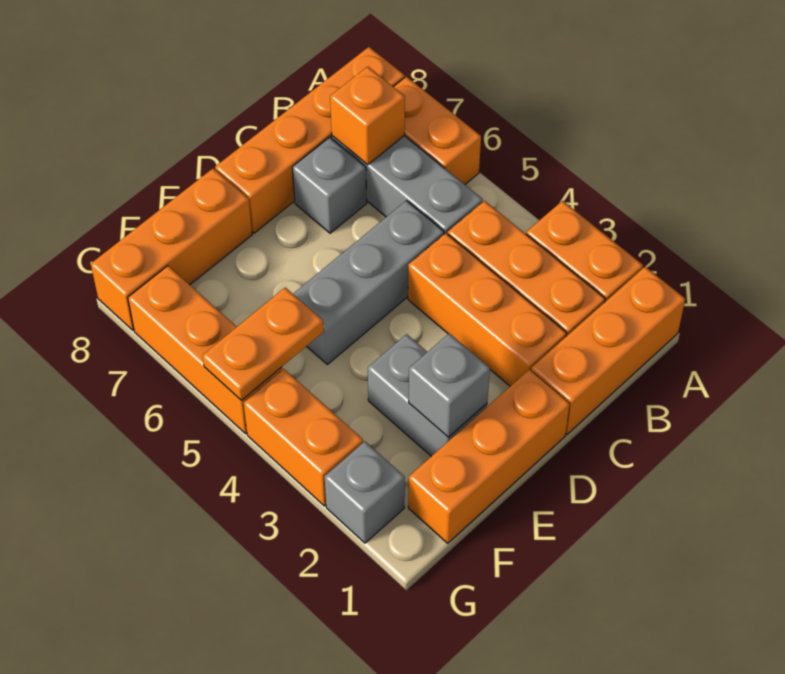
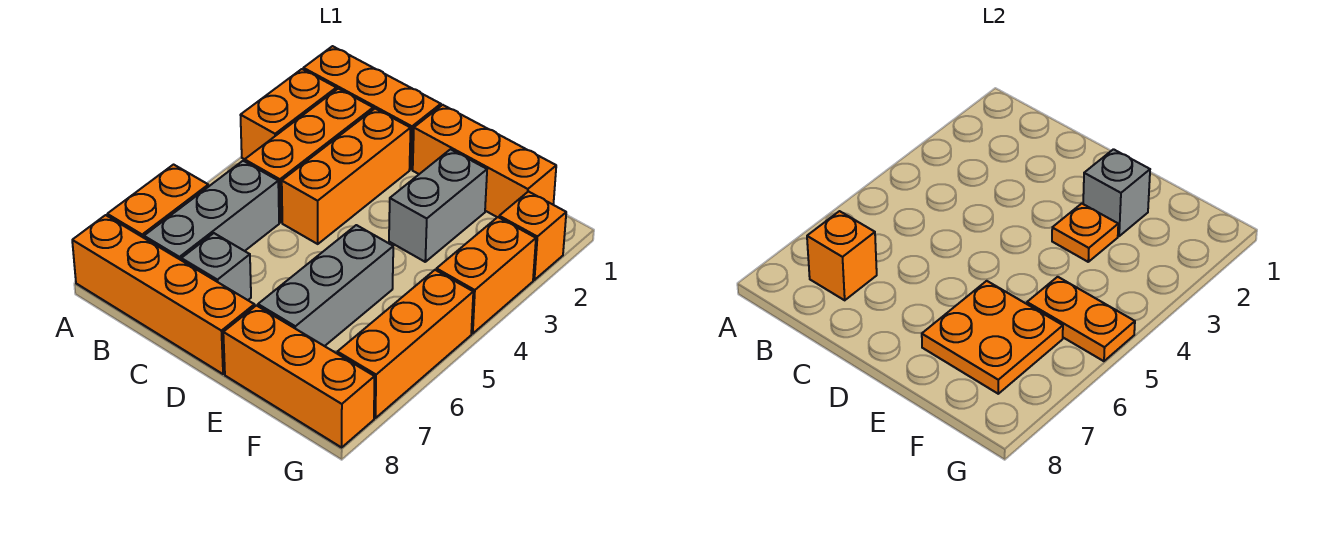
grey brick C5:E5 level 1 -> grey brick E5:E7 level 1
none -> orange plate E3 level 2
none -> orange plate E6:F7 level 2
grey brick G2 level 1 -> orange brick G2 level 1

